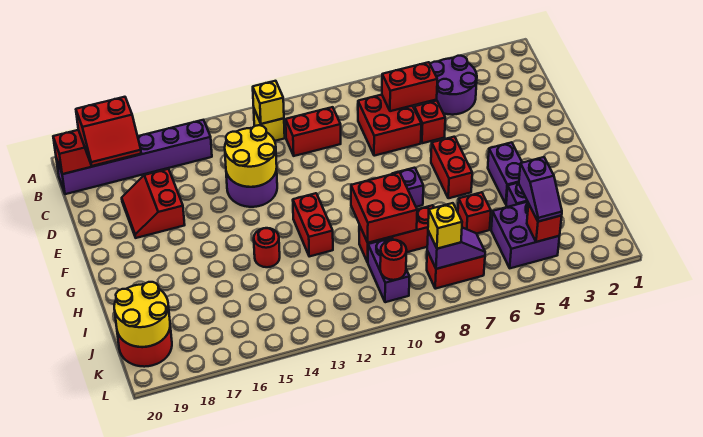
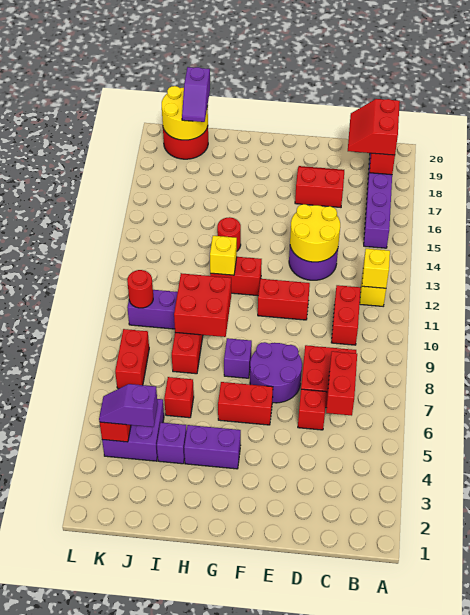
purple round brick B4:C5 level 1 -> purple round brick E7:F8 level 1
none -> red brick E11:F11 level 1
purple slope K7:K8 level 2 top 8 -> purple slope J19:J20 level 3 top 20
yellow brick K8 level 3 -> yellow brick H12 level 2

